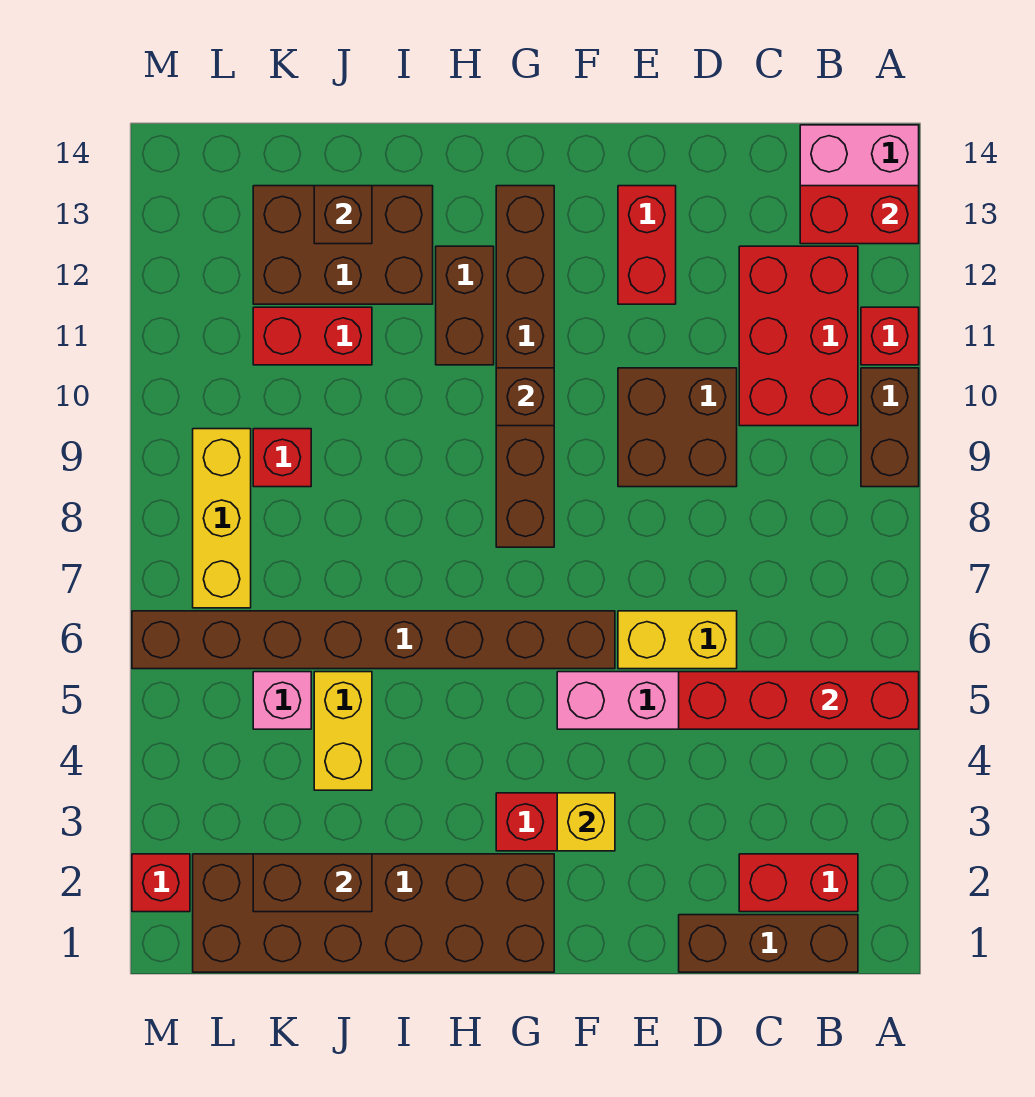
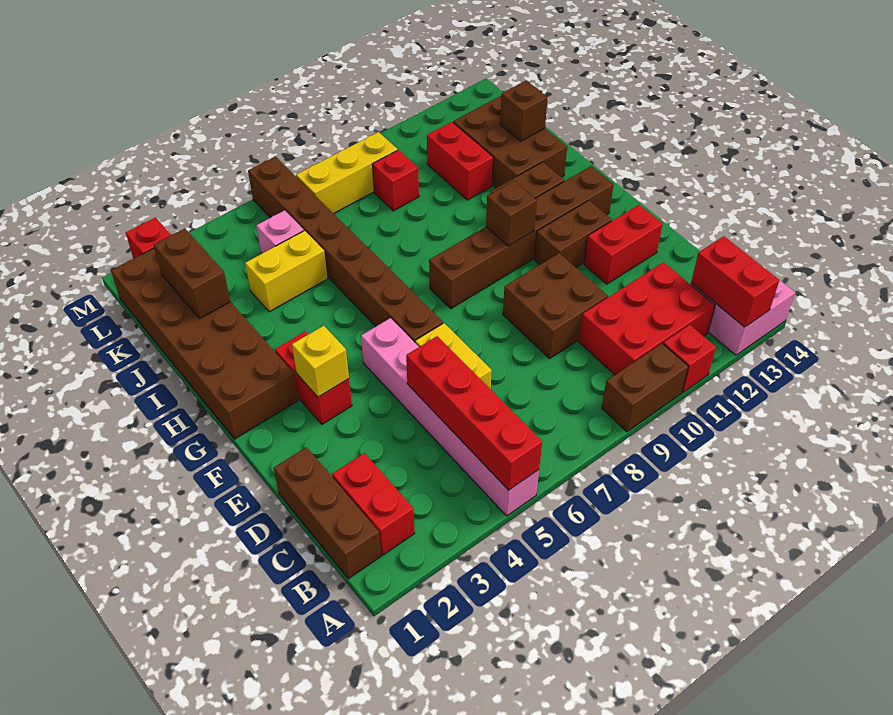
none -> brown brick F11:F12 level 1

